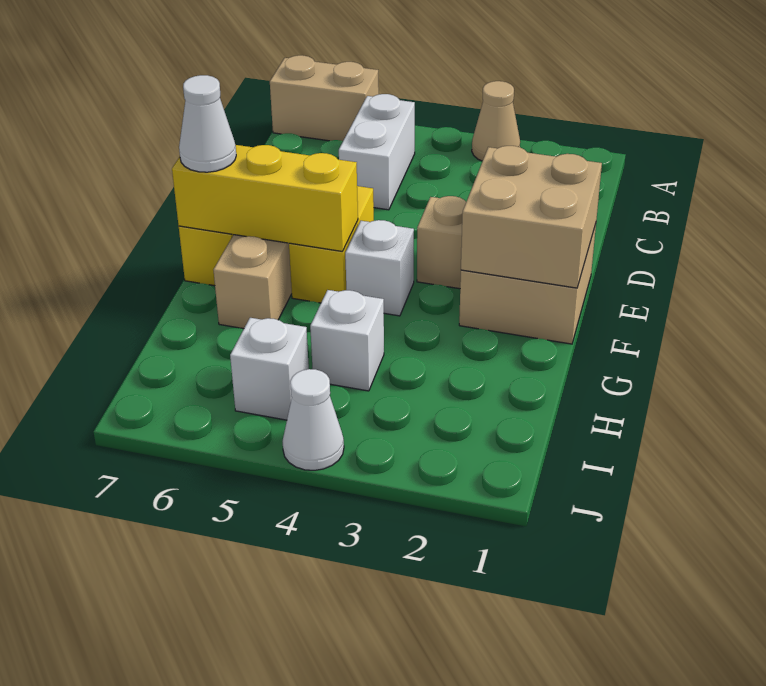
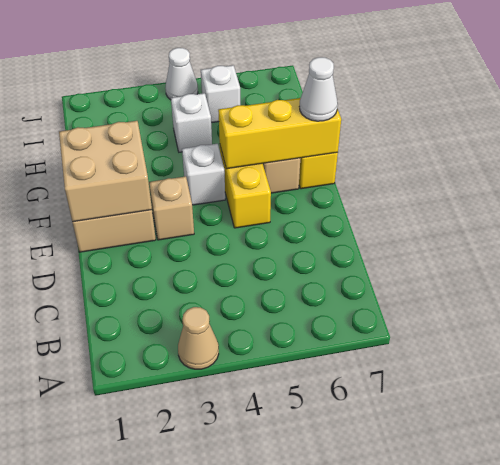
tan brick A6:A7 level 1 -> none
white brick B5:C5 level 1 -> none

